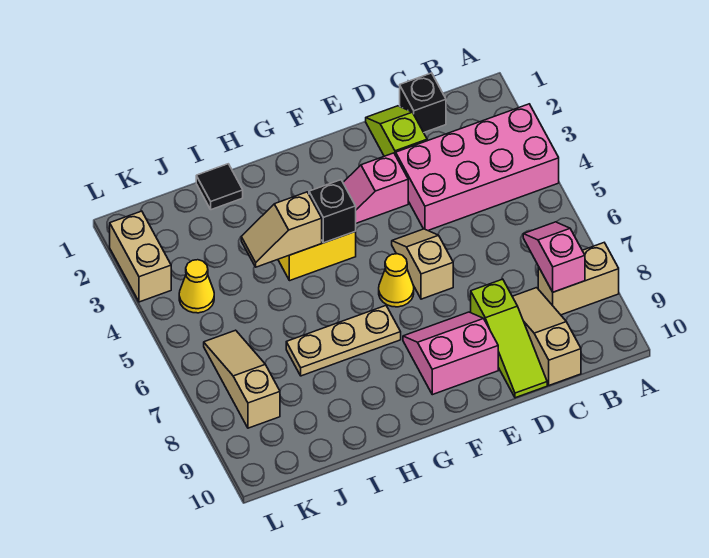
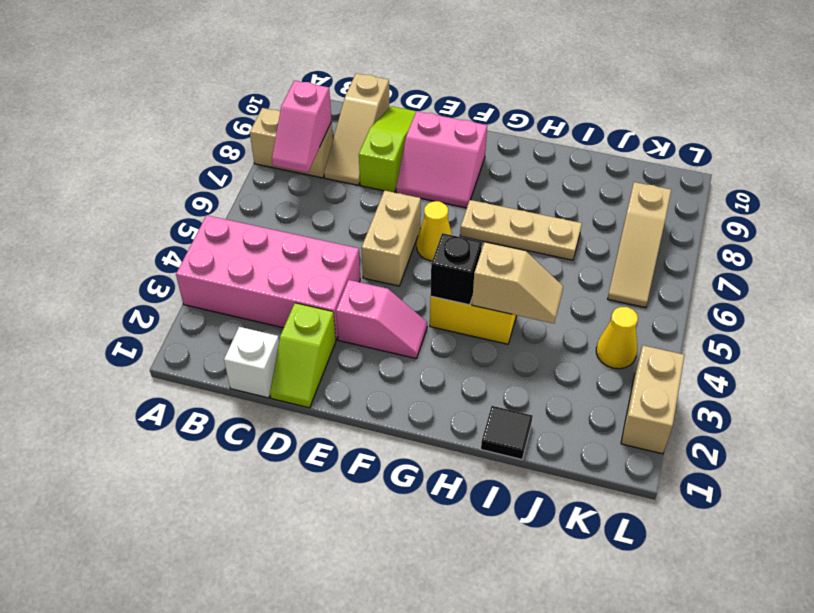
black brick C1 level 1 -> white brick C1 level 1
tan slope E5:E6 level 1 top 6 -> tan brick E5:E6 level 1

